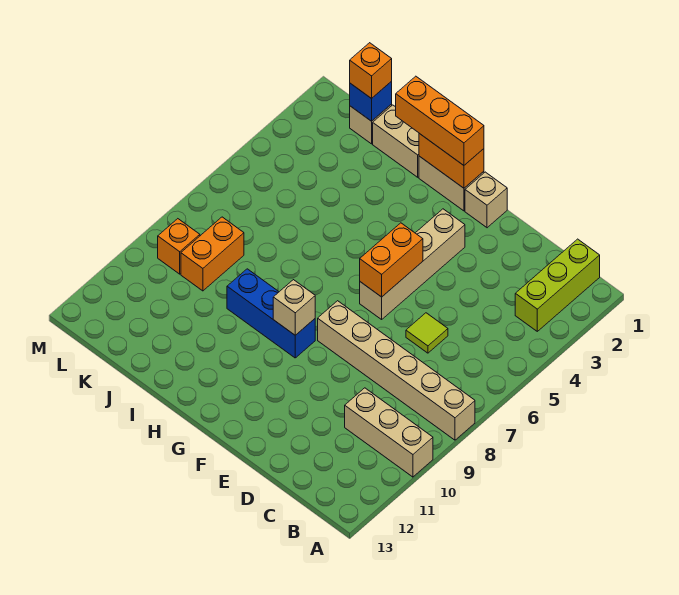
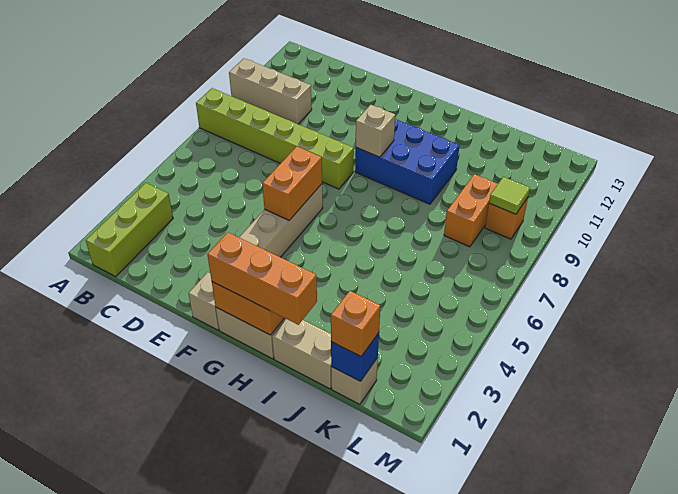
tan brick A8:F8 level 1 -> lime brick A8:F8 level 1
lime tile D6 level 1 -> lime tile L9 level 2
blue brick G9:I9 level 1 -> blue brick G9:I10 level 1

